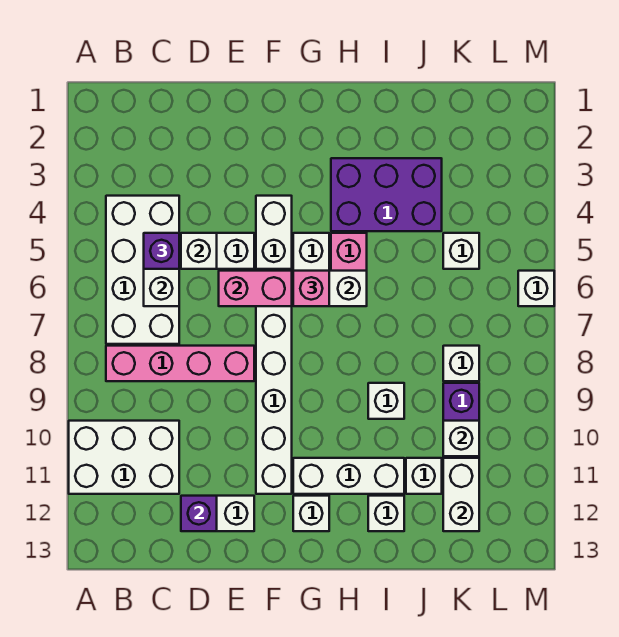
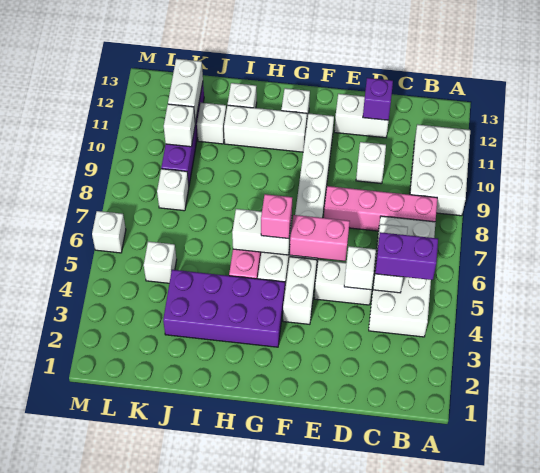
white brick A10:C11 level 1 -> white brick A9:B11 level 1
purple brick C5 level 3 -> purple brick B5:C5 level 3
purple brick H3:J4 level 1 -> purple brick G3:J4 level 1
white brick I9 level 1 -> white brick D10 level 1

